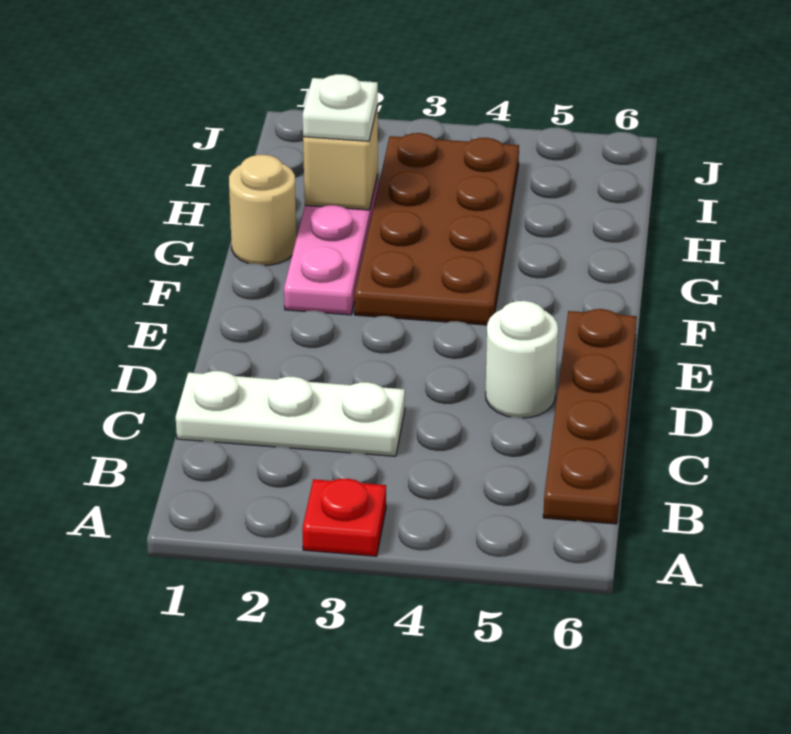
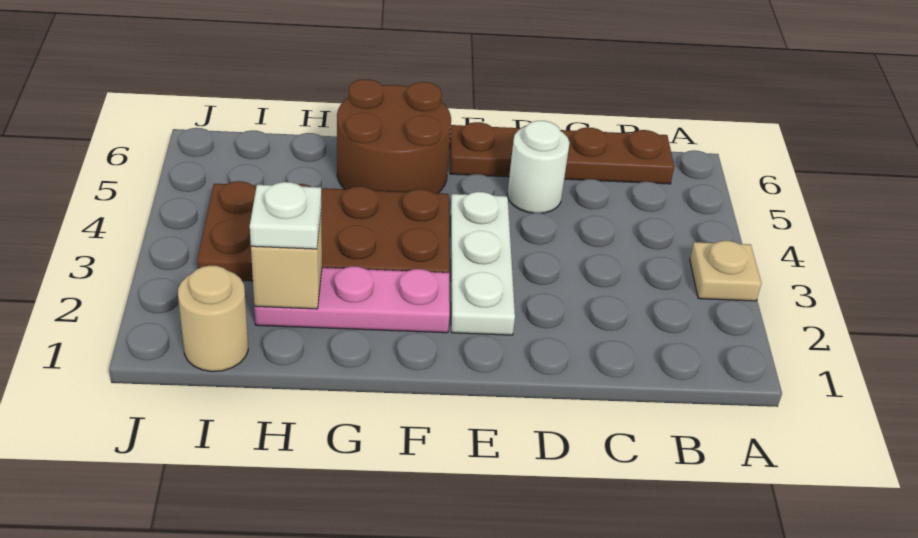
red plate A3 level 1 -> tan plate A3 level 1
white plate C1:C3 level 1 -> white plate E2:E4 level 1
none -> brown round brick F5:G6 level 1
tan round brick G1 level 1 -> tan round brick I1 level 1

